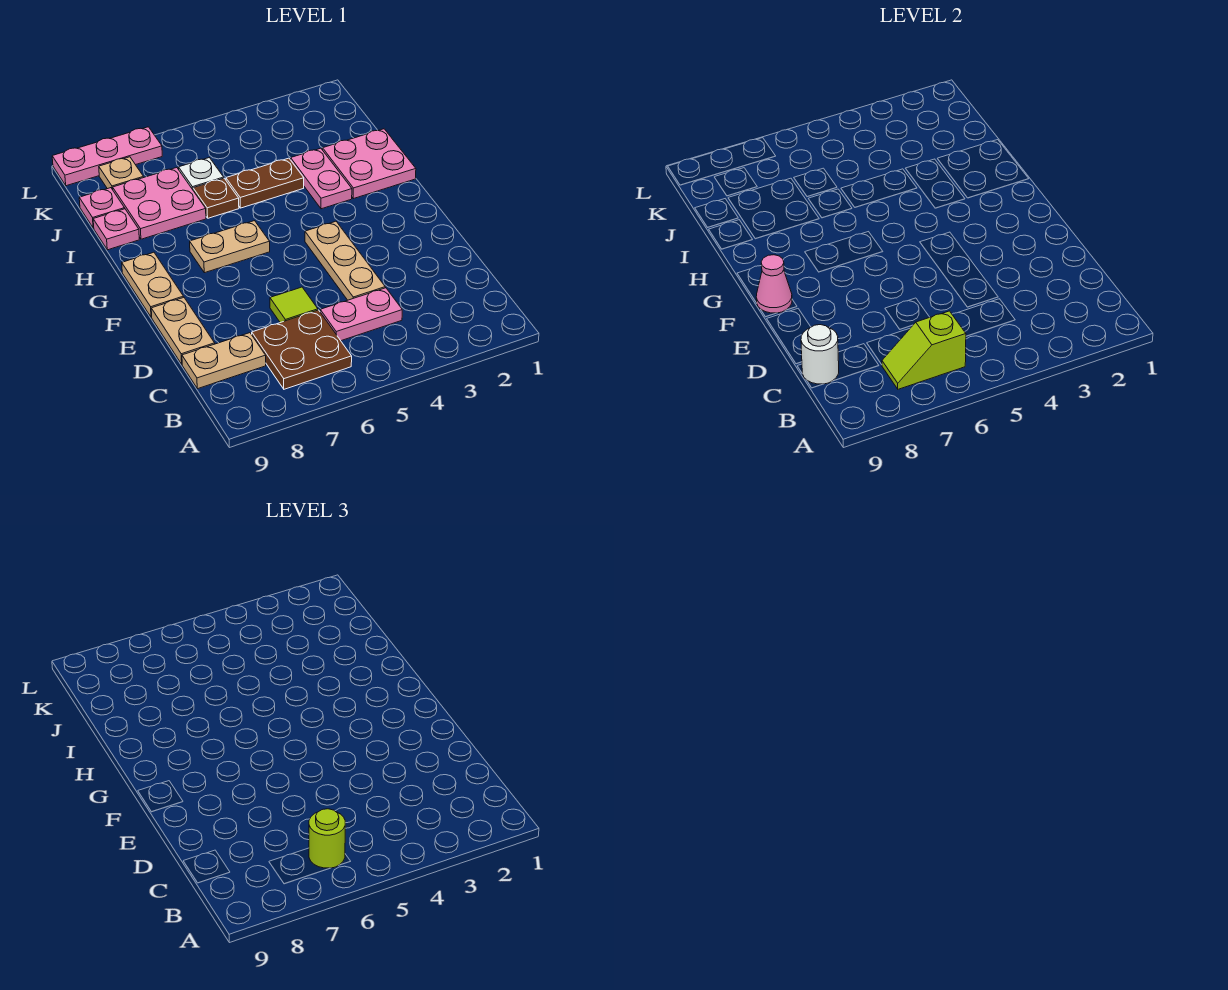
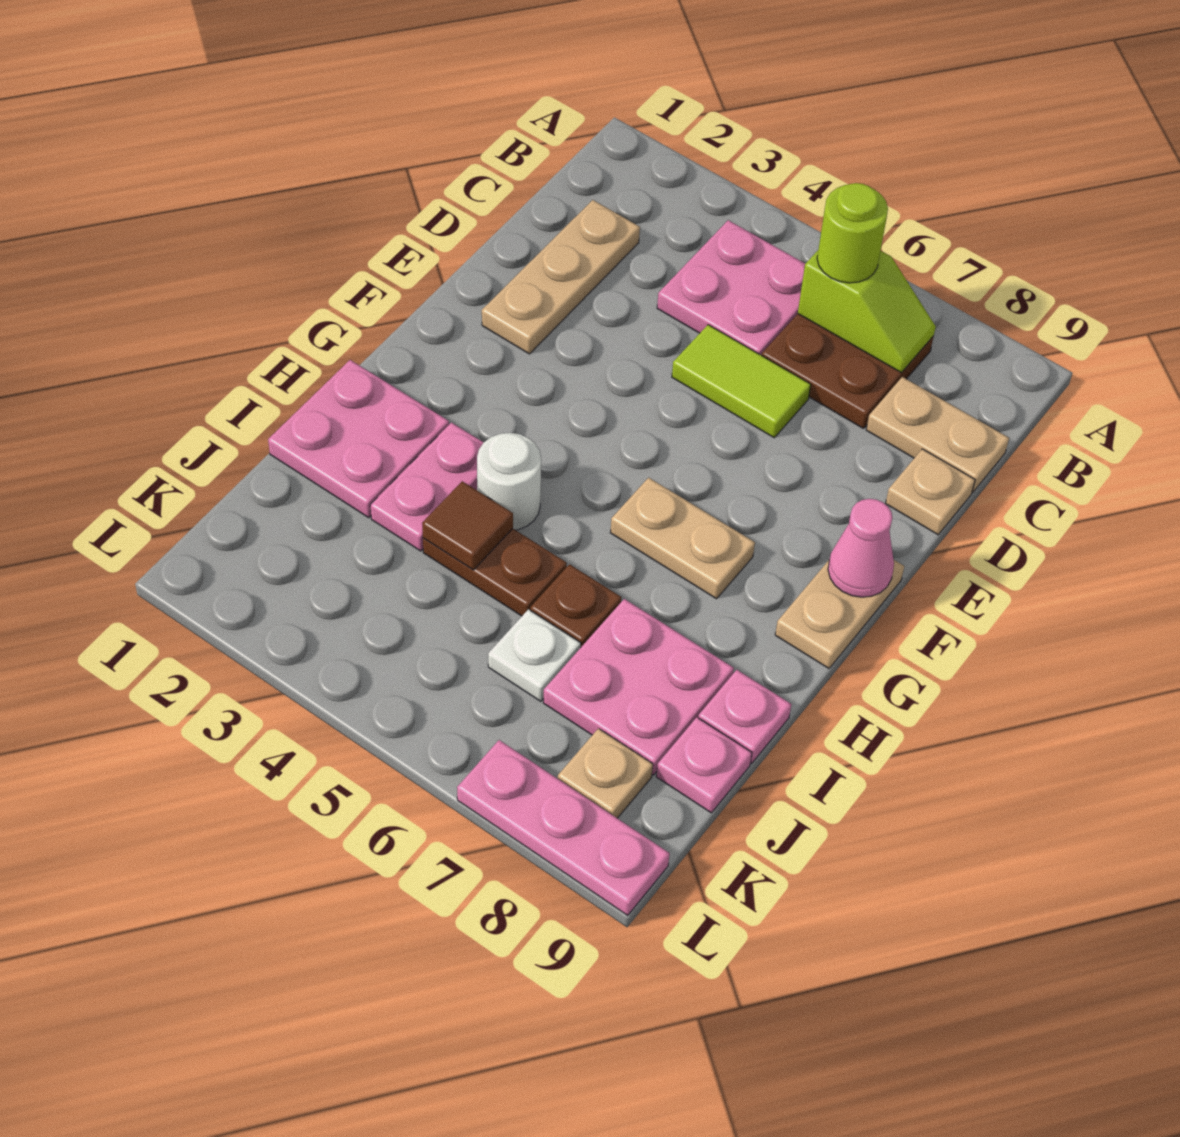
pink plate C4:C5 level 1 -> pink plate B4:C5 level 1
white round brick C9 level 2 -> white round brick H4 level 1
tan plate D4:F4 level 1 -> tan plate C2:E2 level 1
lime tile D6 level 1 -> lime tile D5:D6 level 1
tan plate D9:E9 level 1 -> tan plate D9 level 1
none -> brown tile I4 level 2

